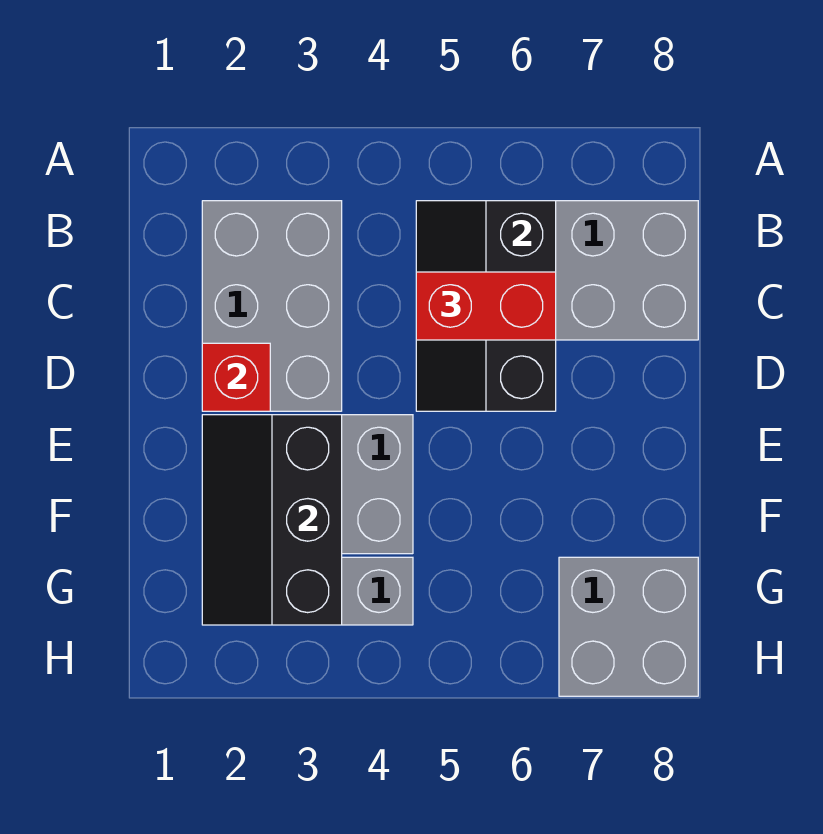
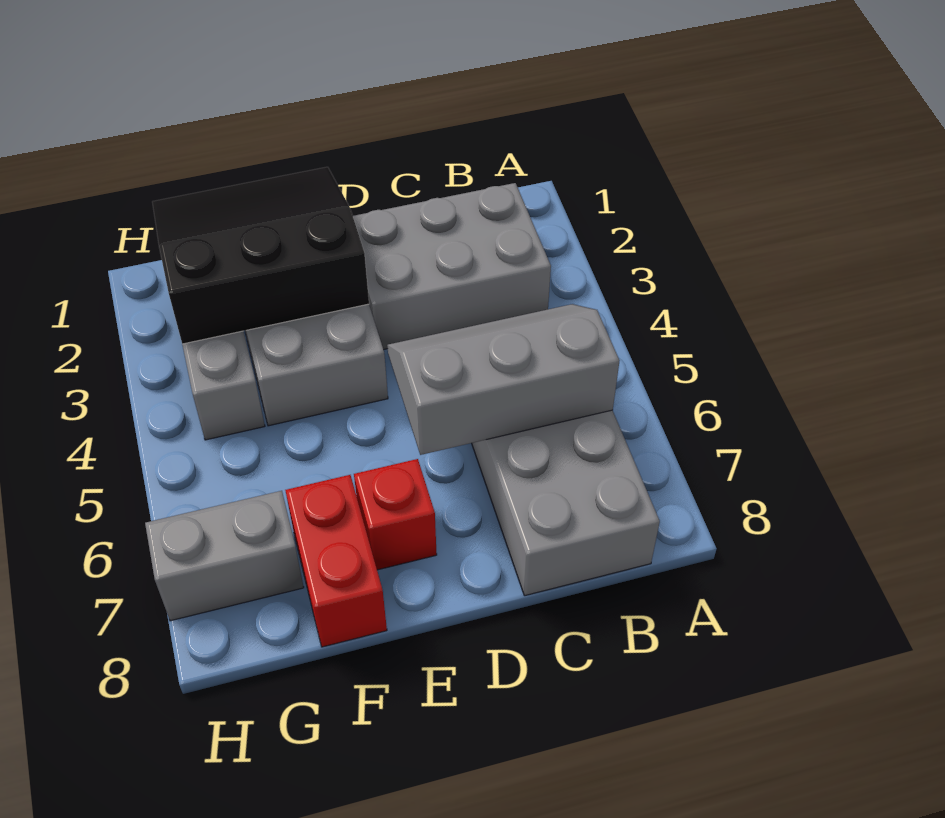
black slope B5:D6 level 2 top 6 -> grey slope B5:D6 level 2 top 6
red brick C5:C6 level 3 -> red brick F7:F8 level 1
red brick D2 level 2 -> red brick E7 level 1
black slope E2:G3 level 2 top 3 -> black slope E1:G3 level 2 top 3
grey brick G7:H8 level 1 -> grey brick G7:H7 level 1

